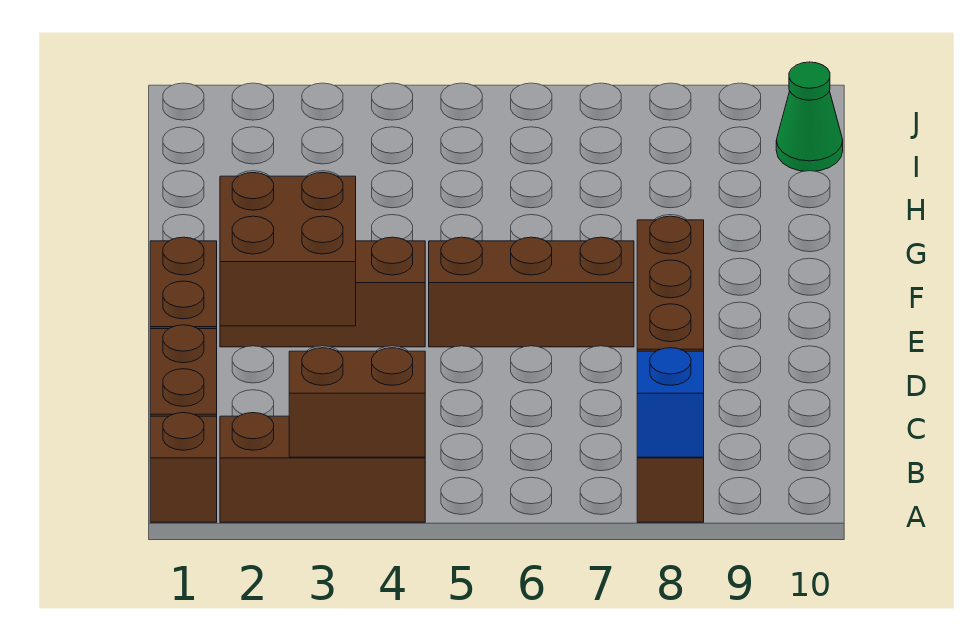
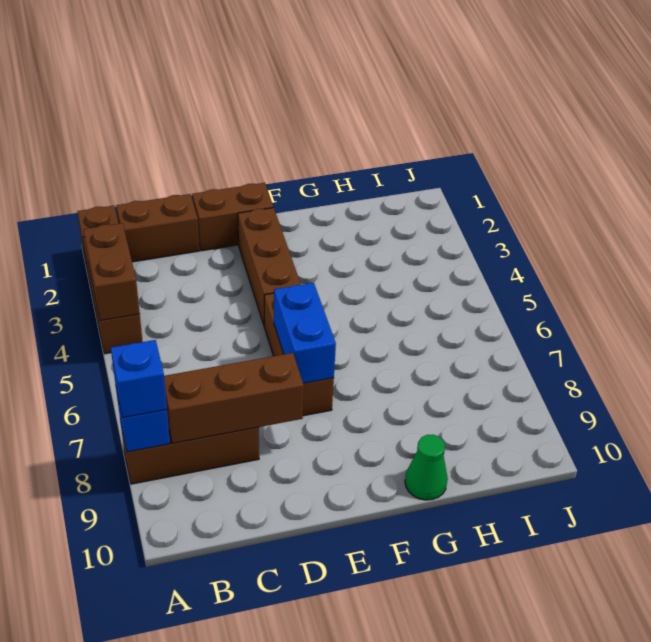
none -> blue brick A8 level 3
brown brick D2:E3 level 2 -> none
none -> blue brick E6:E7 level 2
green cone I10 level 1 -> green cone G10 level 1

